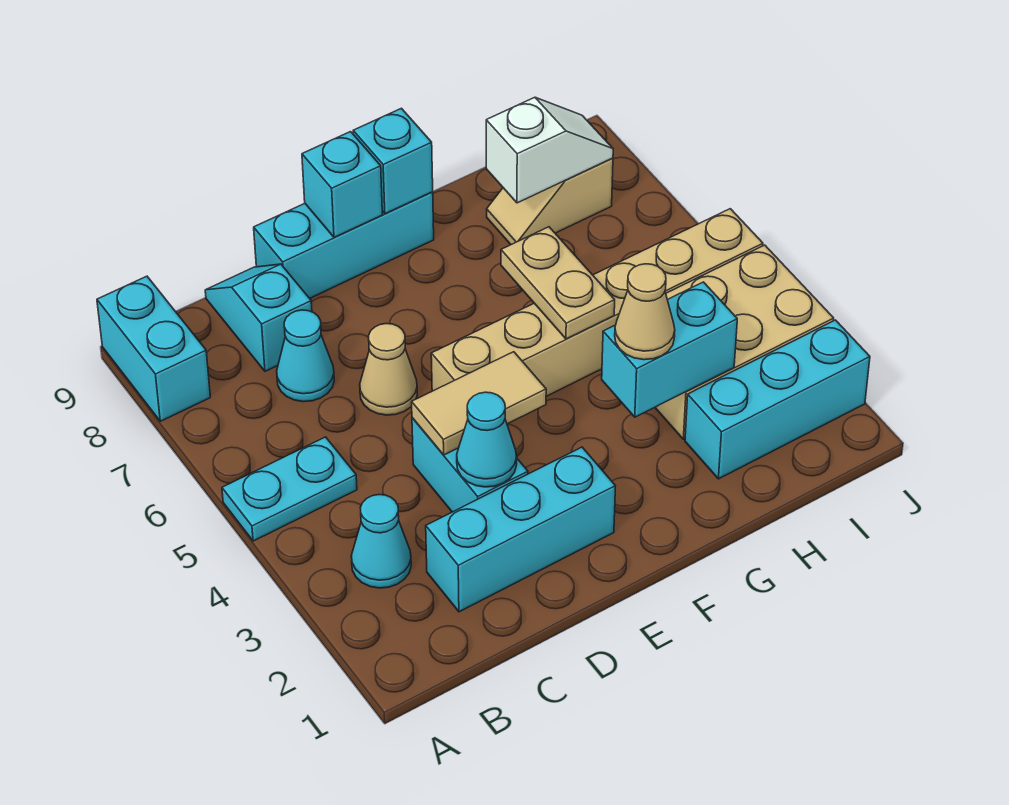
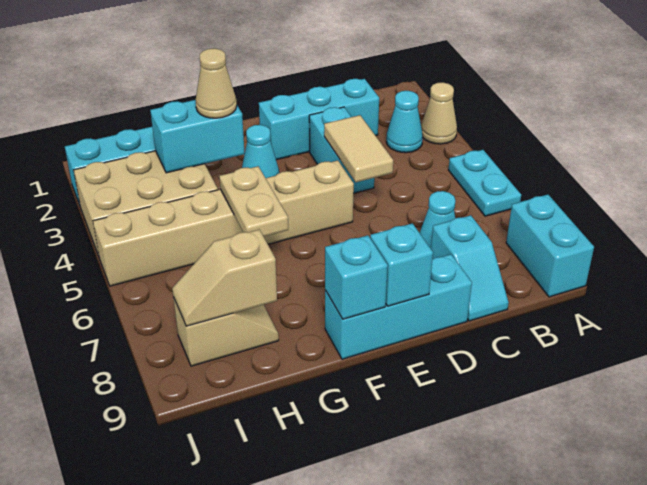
cyan plate A5:B5 level 1 -> cyan plate A5:A6 level 1
cyan cone D3 level 2 -> cyan cone F3 level 1
tan tile D4:E4 level 2 -> tan tile D4:D5 level 2
tan cone D6 level 1 -> tan cone A3 level 1
white slope H8:I8 level 2 top H -> tan slope H8:I8 level 2 top H

